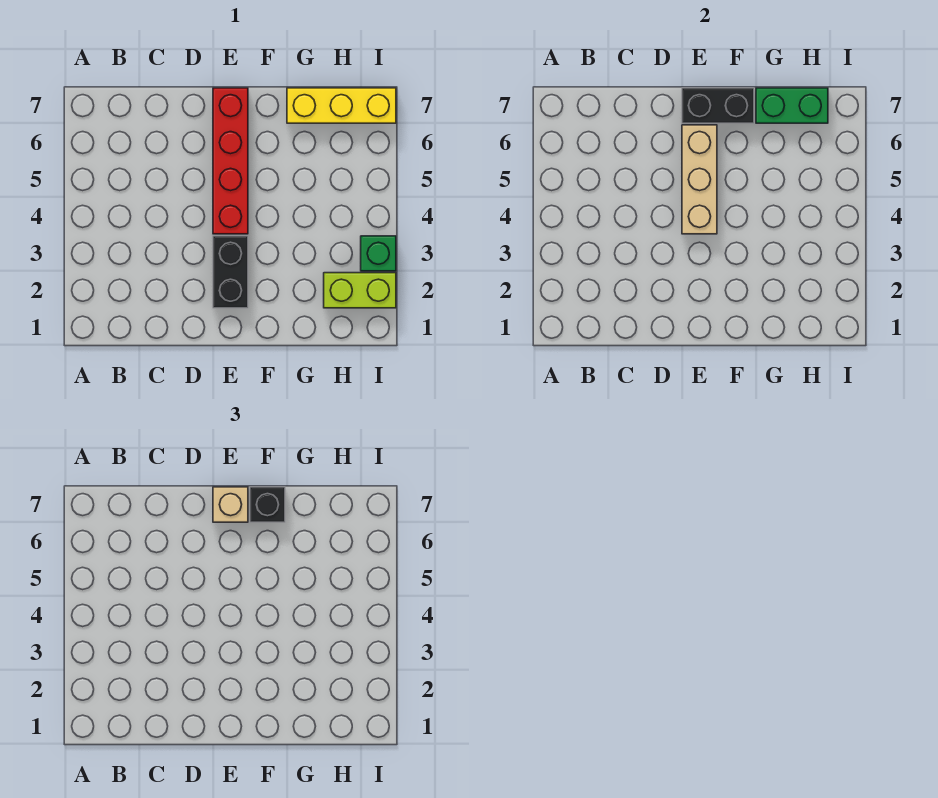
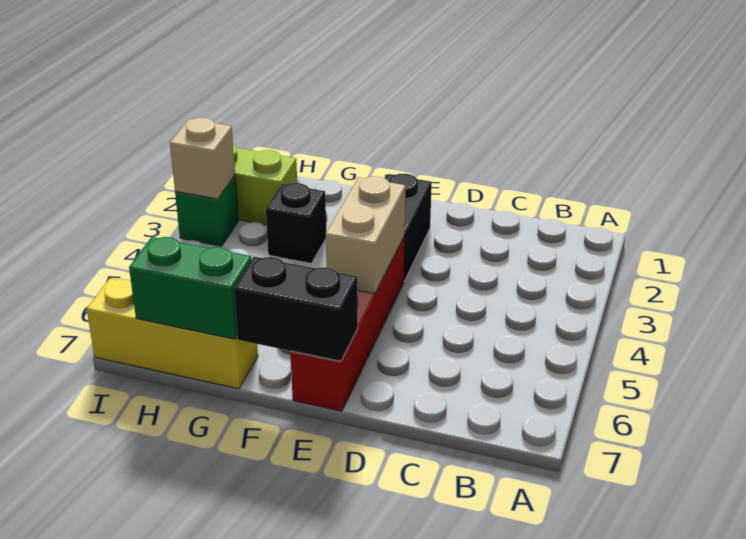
tan brick E4:E6 level 2 -> tan brick E4:E5 level 2
tan brick E7 level 3 -> tan brick I3 level 2
black brick F7 level 3 -> black brick G3 level 1

